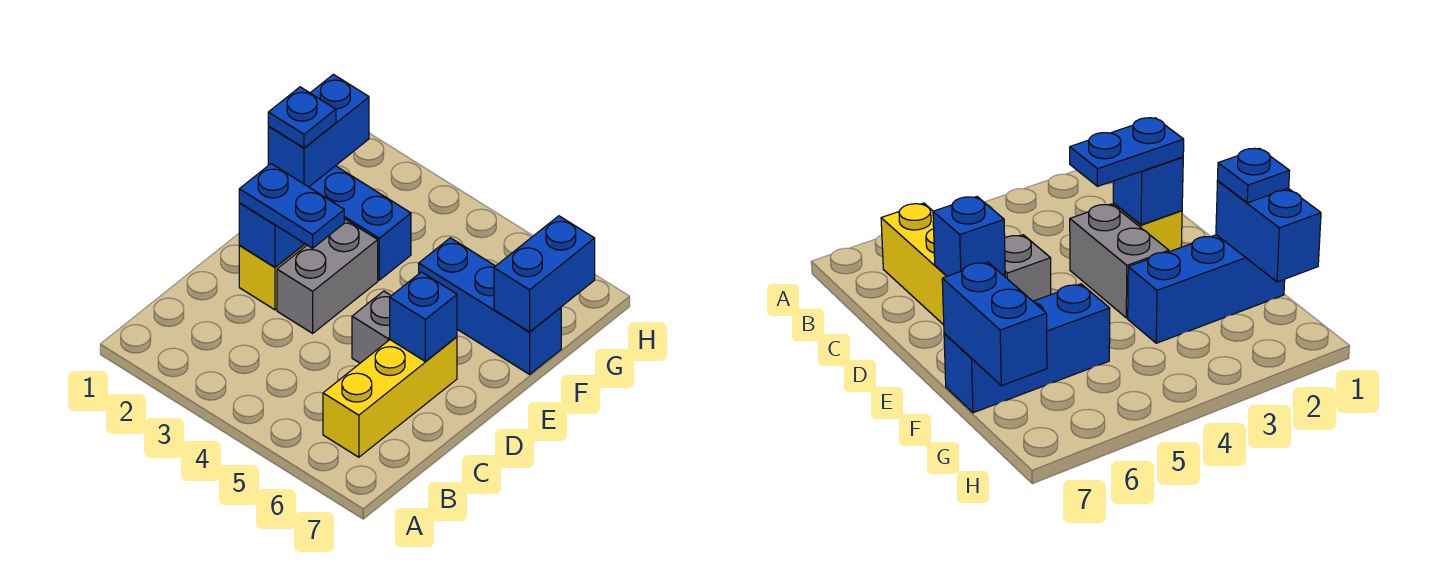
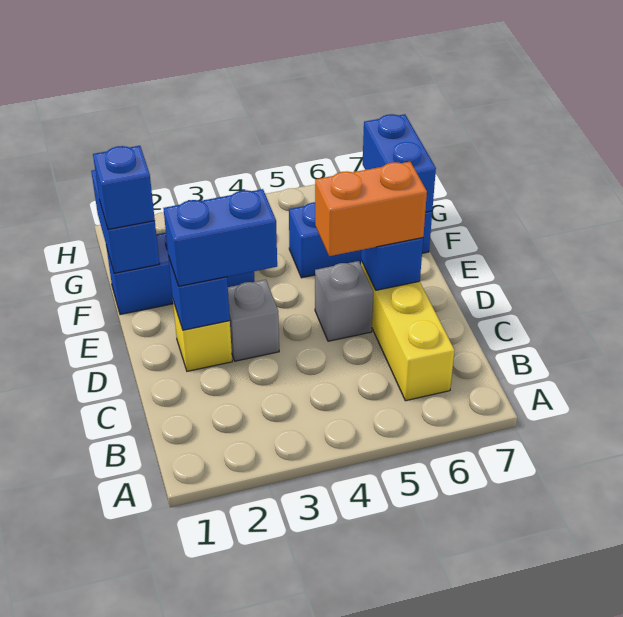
blue plate D2:D3 level 3 -> blue brick D2:D3 level 3
grey brick D3:E3 level 1 -> grey brick D3 level 1
none -> orange brick D5:D6 level 3
blue plate F1 level 3 -> blue brick F1 level 3

